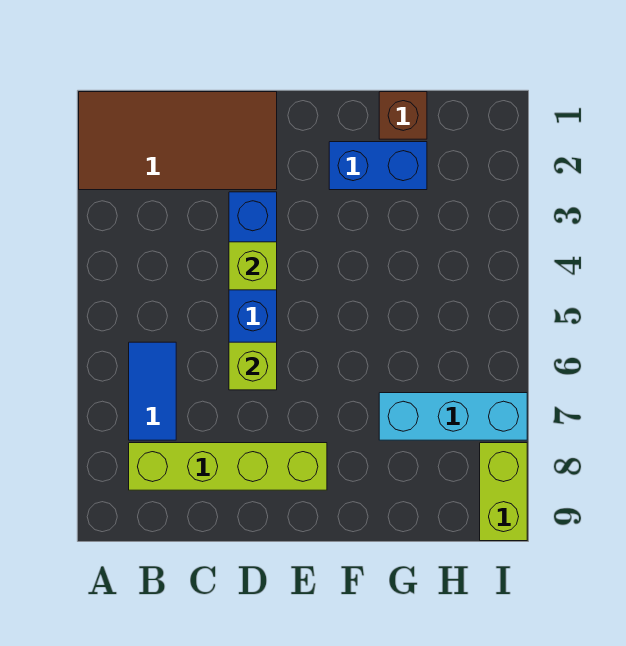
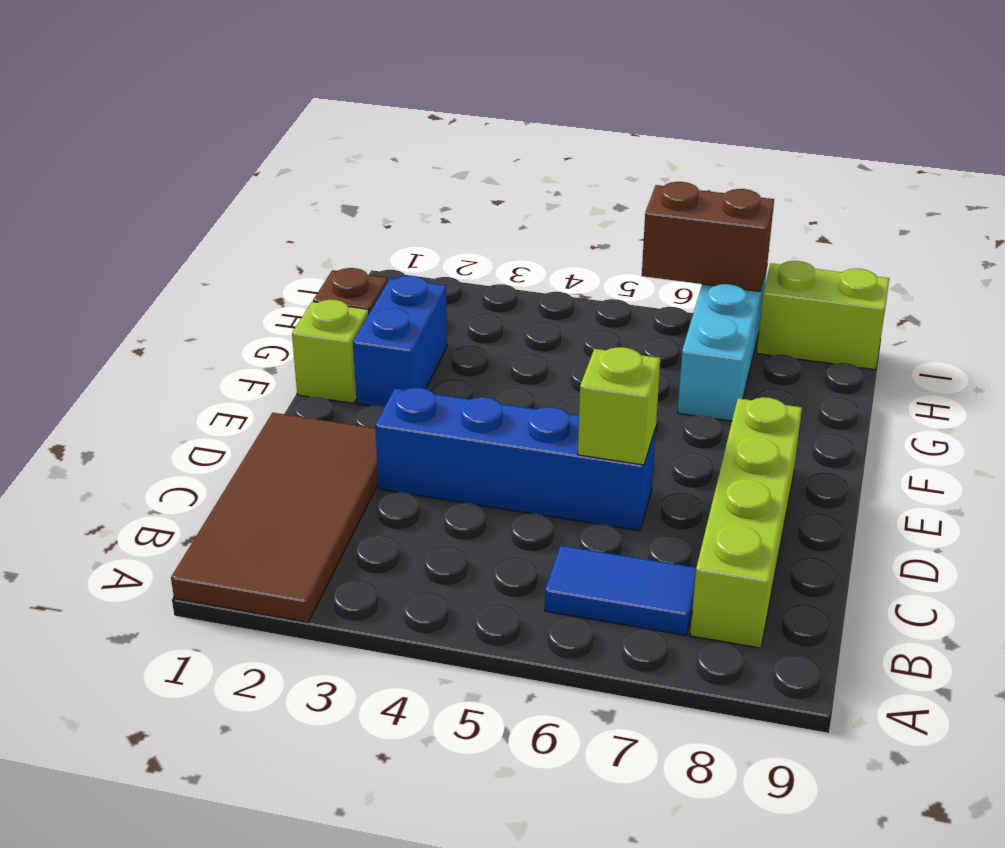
lime brick D4 level 2 -> lime brick F1 level 1
none -> brown brick I6:I7 level 2

